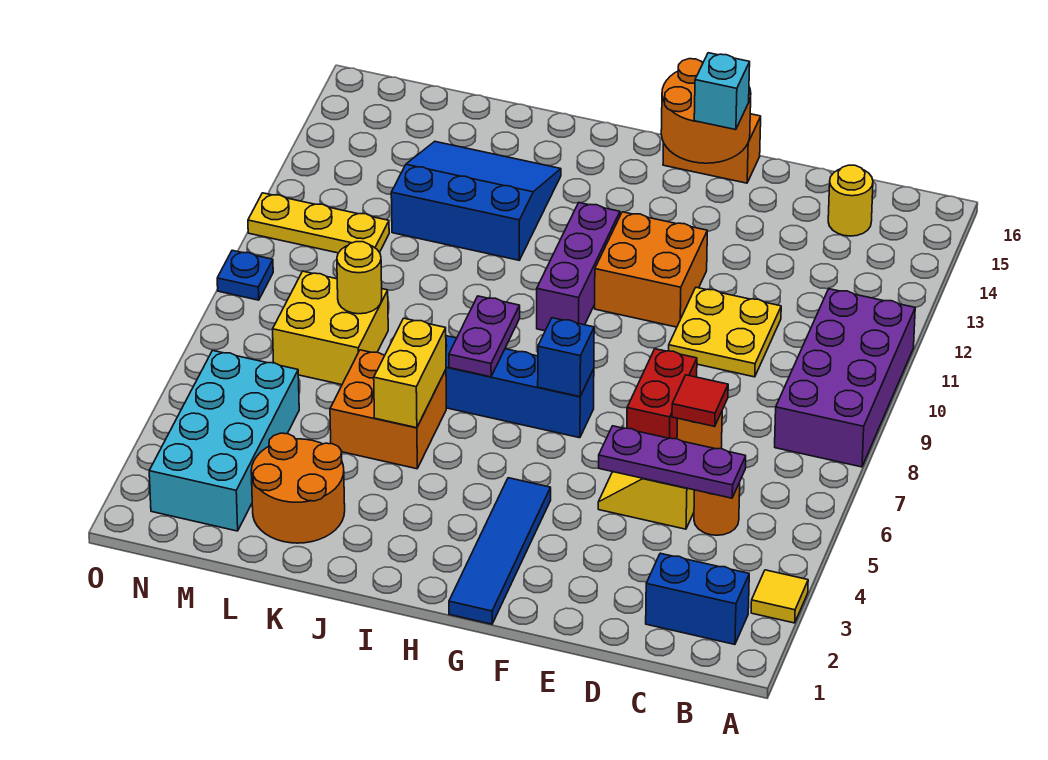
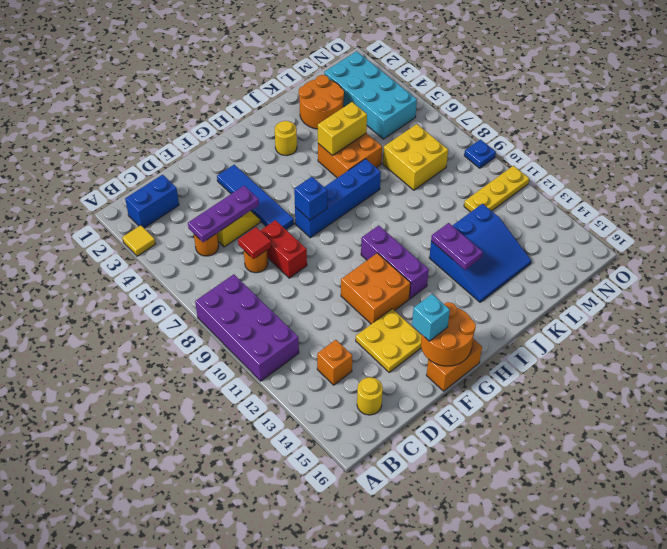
none -> orange brick C13 level 1
yellow plate D10:E11 level 1 -> yellow plate E13:F14 level 1
blue tile G1:G4 level 1 -> blue tile F3:F6 level 1
purple plate I7:I8 level 2 -> purple plate J12:J13 level 2
yellow brick J5:J6 level 2 -> yellow brick J5:K5 level 2
yellow round brick L8 level 2 -> yellow round brick I3 level 1

